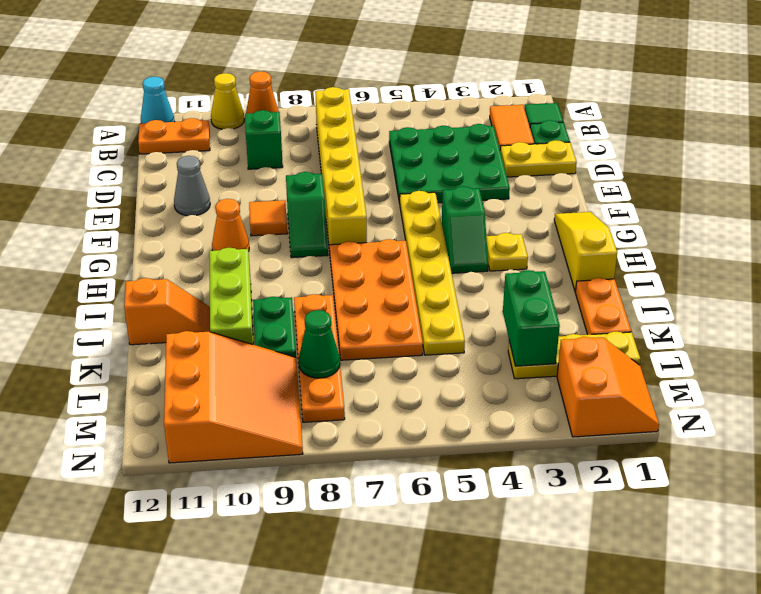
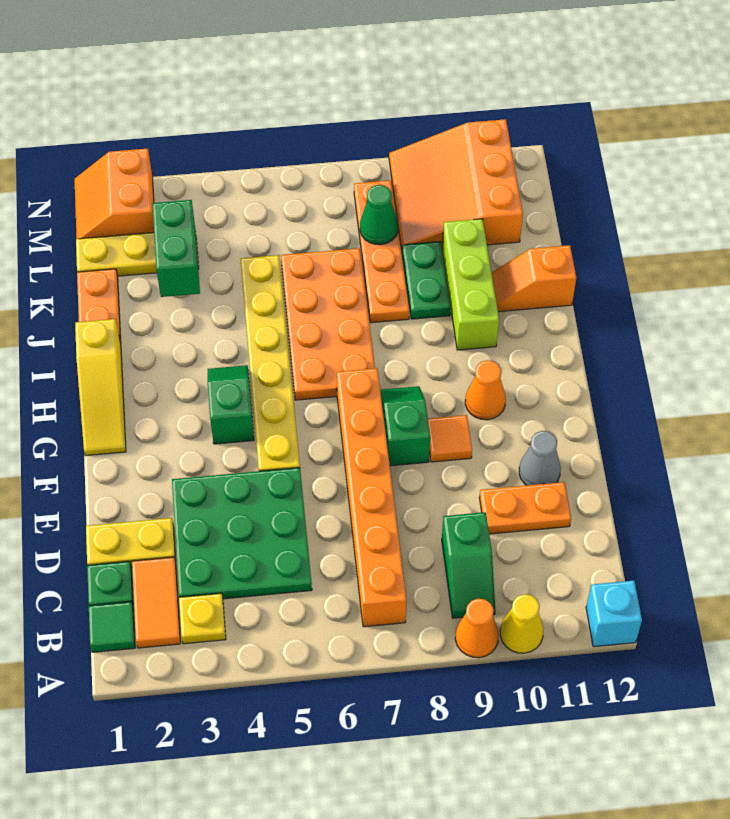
cyan cone A12 level 1 -> cyan brick A12 level 1
yellow brick B7:G7 level 1 -> orange brick B7:G7 level 1
orange plate B11:B12 level 1 -> orange plate D10:D11 level 1
yellow plate H3 level 1 -> yellow plate B3 level 1

